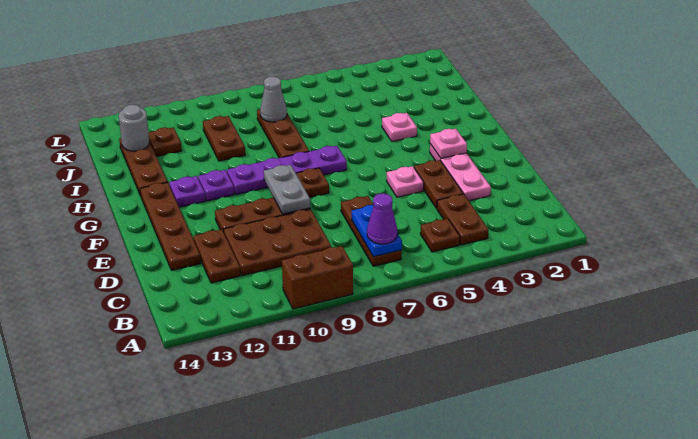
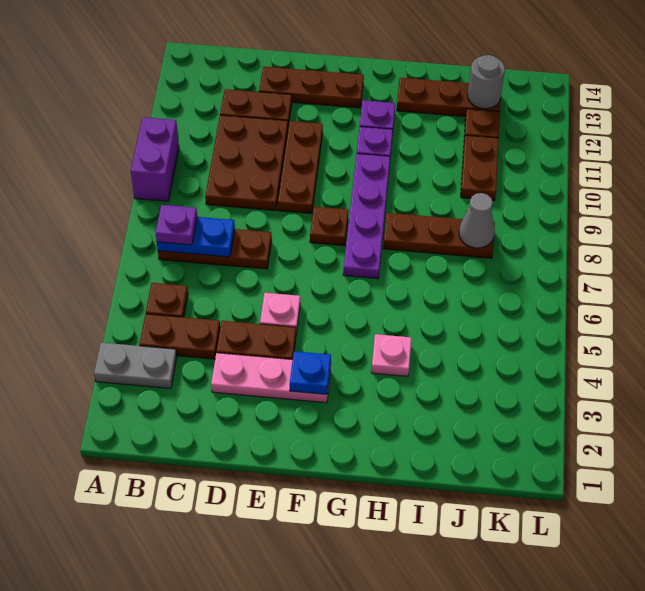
brown brick A9:A10 level 1 -> purple brick A9:A10 level 1
purple cone B7 level 3 -> purple plate B7 level 3
brown plate D13:G13 level 1 -> brown plate D13:F13 level 1
grey plate E9:F9 level 2 -> grey plate A3:B3 level 1
pink plate F3 level 2 -> blue plate F3 level 2
brown plate I10:J10 level 1 -> brown plate J10:J11 level 1

